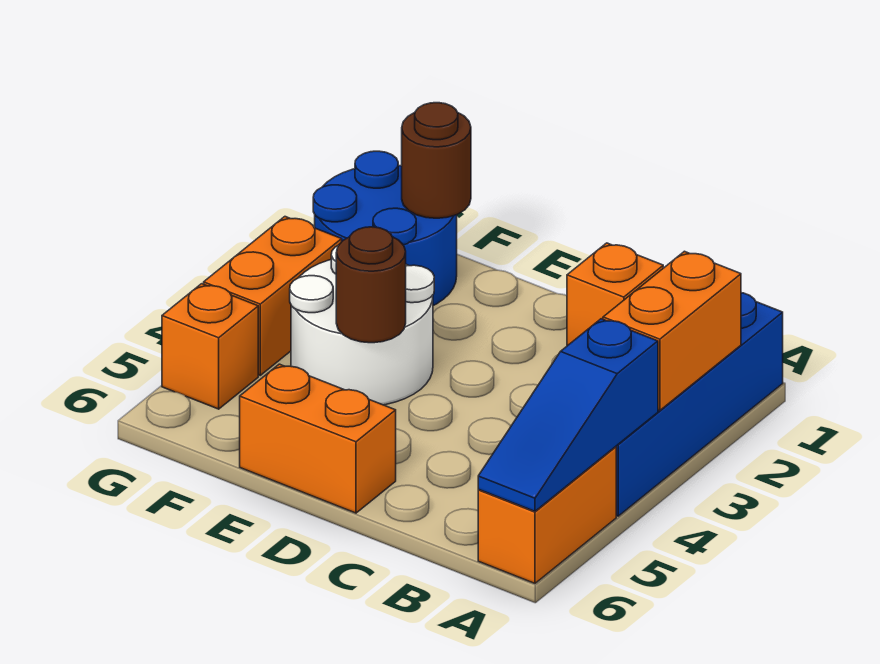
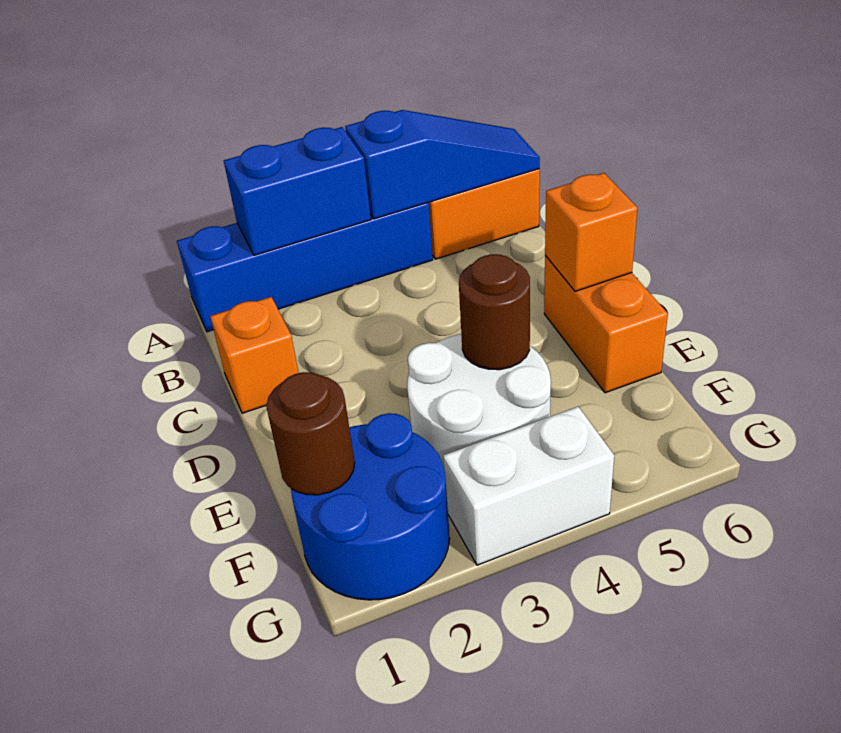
orange brick A2:A3 level 2 -> blue brick A2:A3 level 2
orange brick G3:G4 level 1 -> white brick G3:G4 level 1
orange brick G5 level 1 -> orange brick D6 level 2

